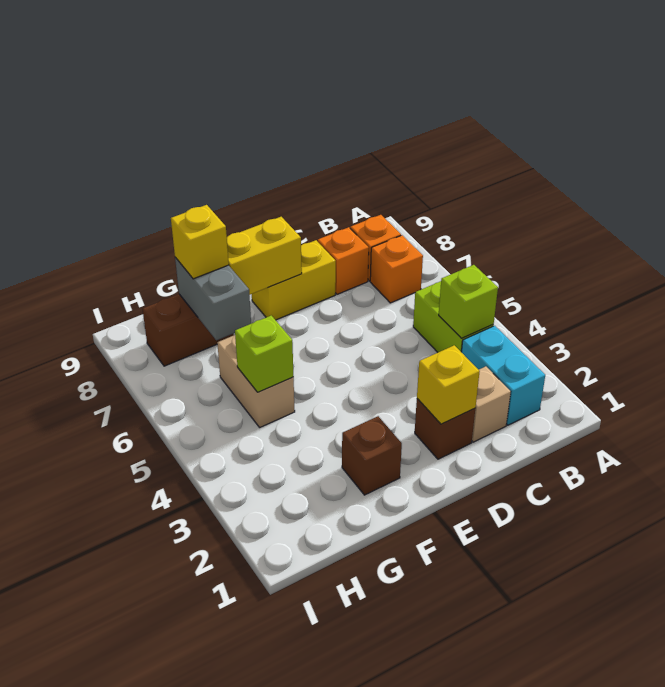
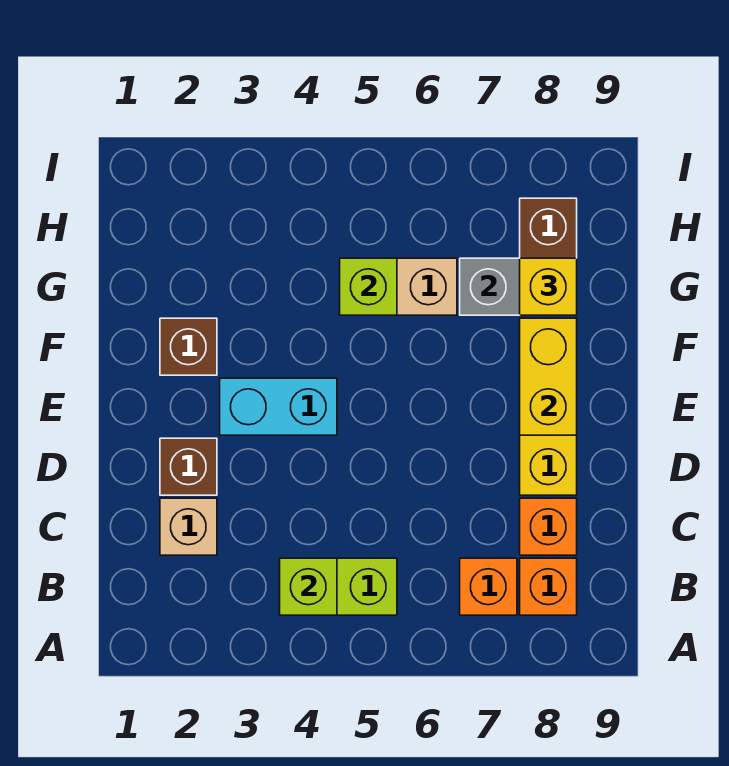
cyan brick B2:B3 level 1 -> cyan brick E3:E4 level 1
yellow brick D2 level 2 -> none

